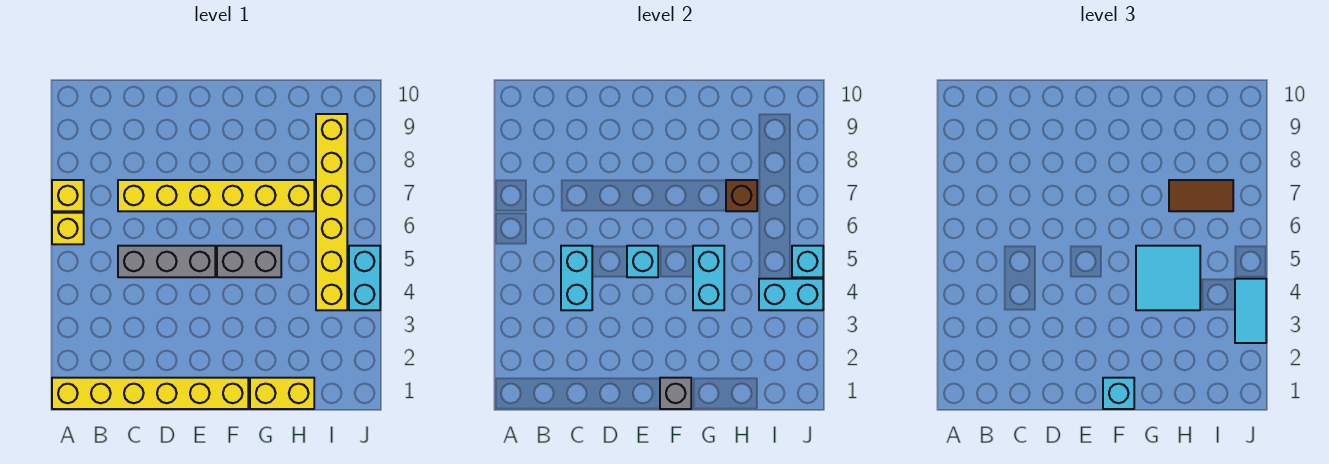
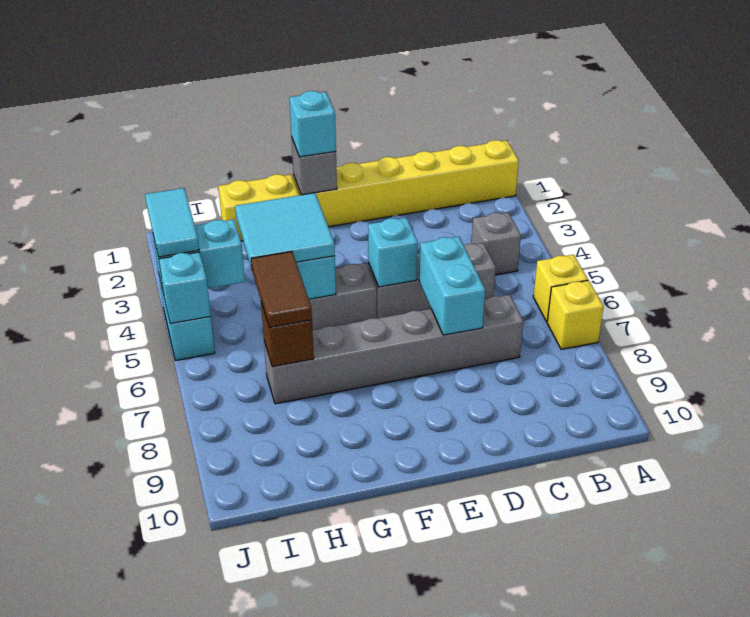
none -> grey brick B4 level 1
cyan brick C4:C5 level 2 -> cyan brick D6:D7 level 2
yellow brick C7:H7 level 1 -> grey brick C7:H7 level 1
brown tile H7:I7 level 3 -> brown tile H6:H7 level 3
yellow brick I4:I9 level 1 -> none

